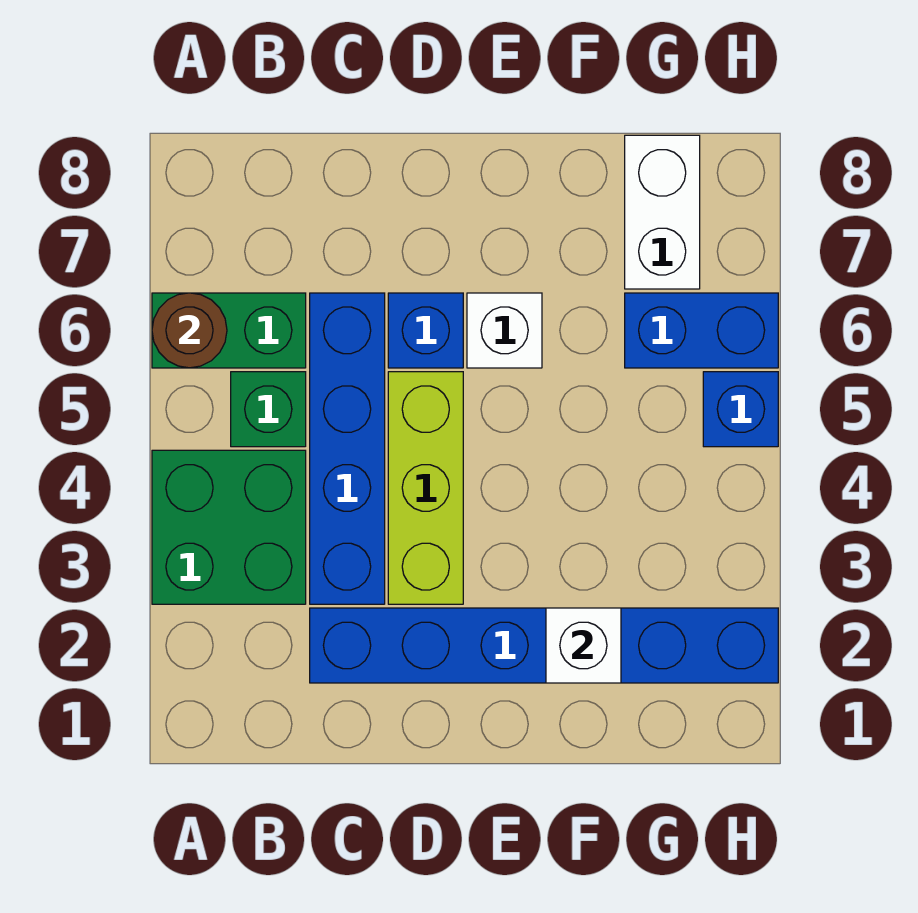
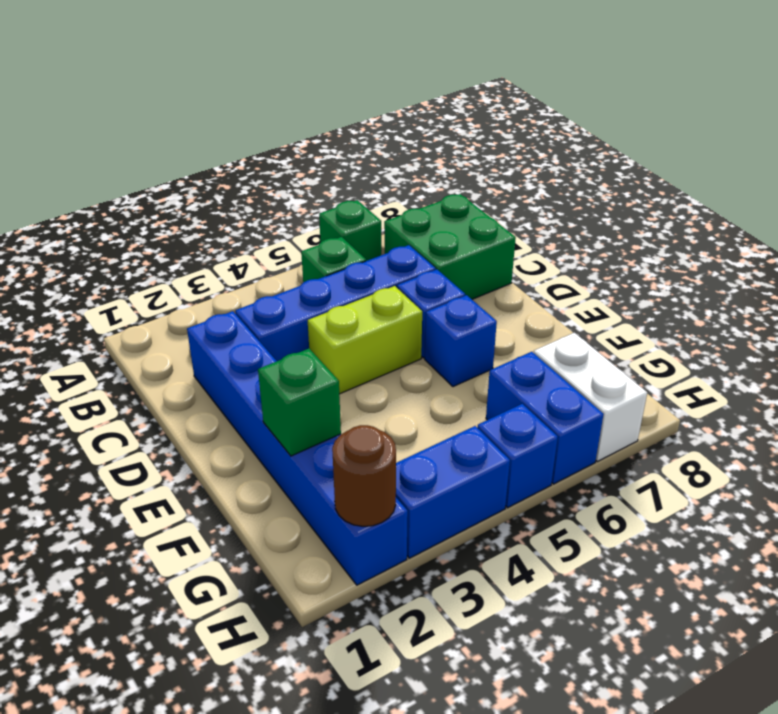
green brick A3:B4 level 1 -> green brick B7:C8 level 1
green brick A6:B6 level 1 -> green brick A6 level 1
brown round brick A6 level 2 -> brown round brick H2 level 2
lime brick D3:D5 level 1 -> lime brick D4:D5 level 1
white brick E6 level 1 -> blue brick E6 level 1
white brick F2 level 2 -> green brick F2 level 2
white brick G7:G8 level 1 -> white brick G7:H7 level 1
none -> blue brick H3:H4 level 1

